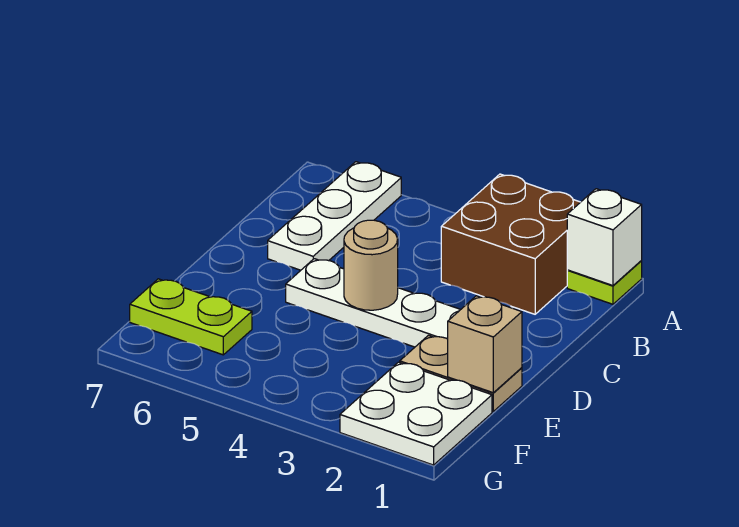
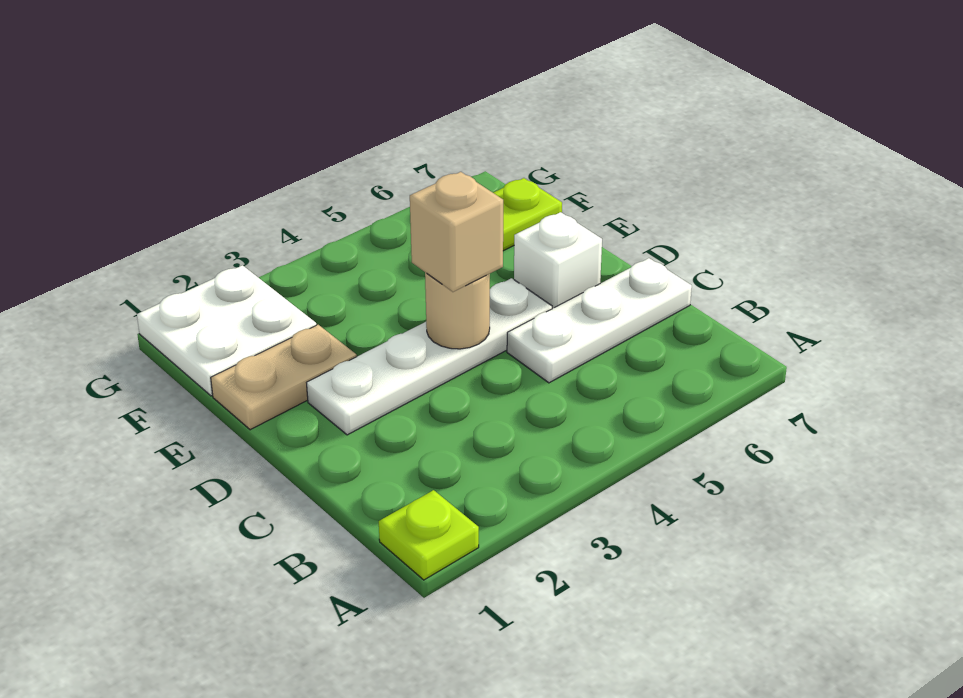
white brick A1 level 2 -> white brick D6 level 1
brown brick A2:B3 level 1 -> none
white plate A6:C6 level 1 -> white plate C5:C7 level 1
tan brick E1 level 2 -> tan brick D4 level 3

